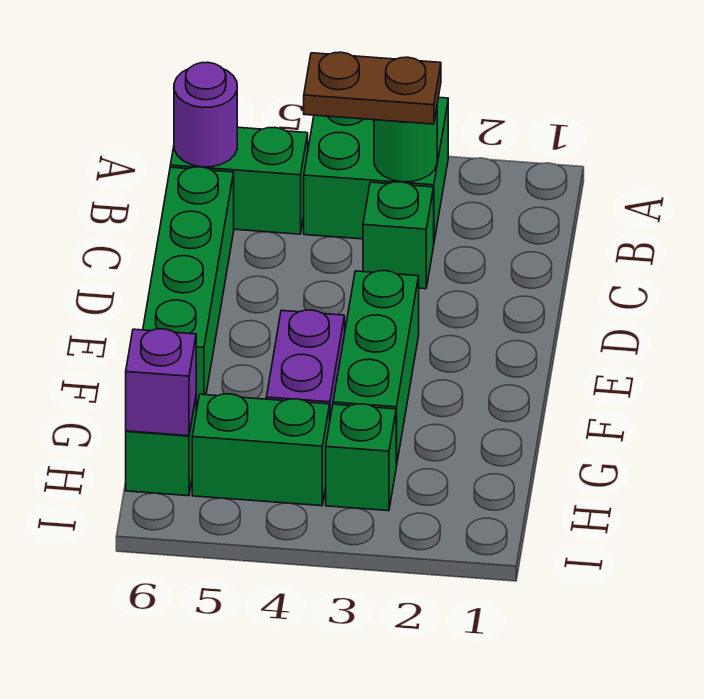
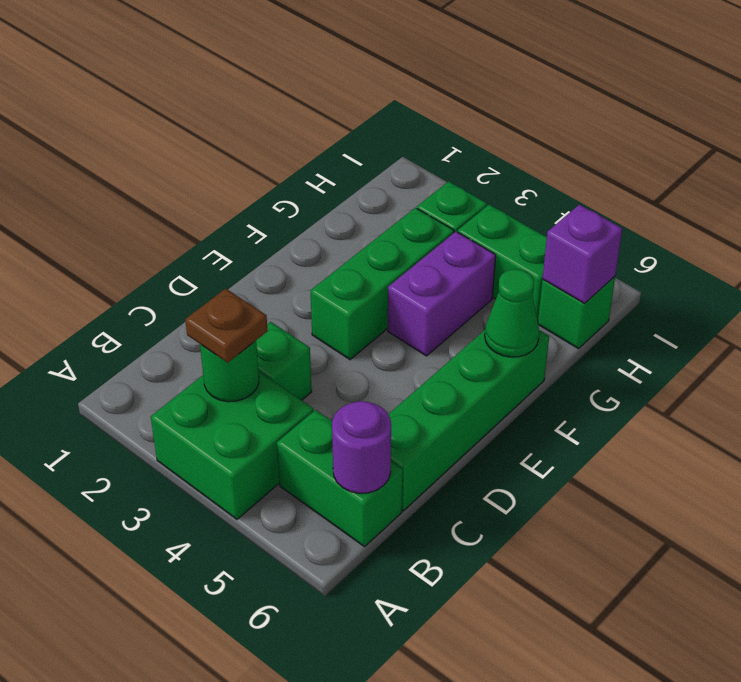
brown plate B3:B4 level 3 -> brown plate B3 level 3
none -> green cone F6 level 2

